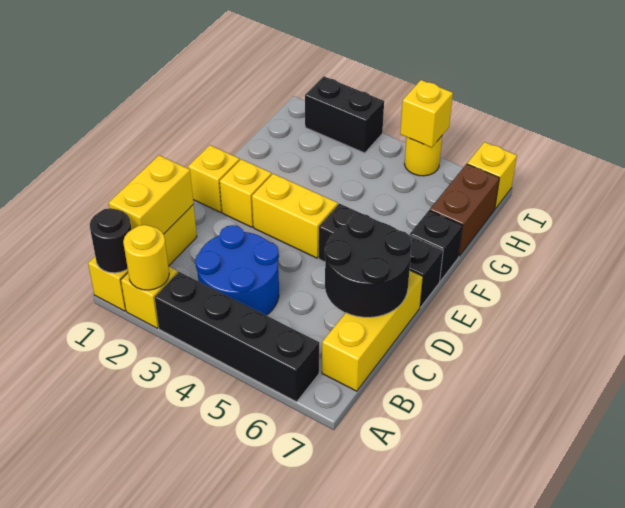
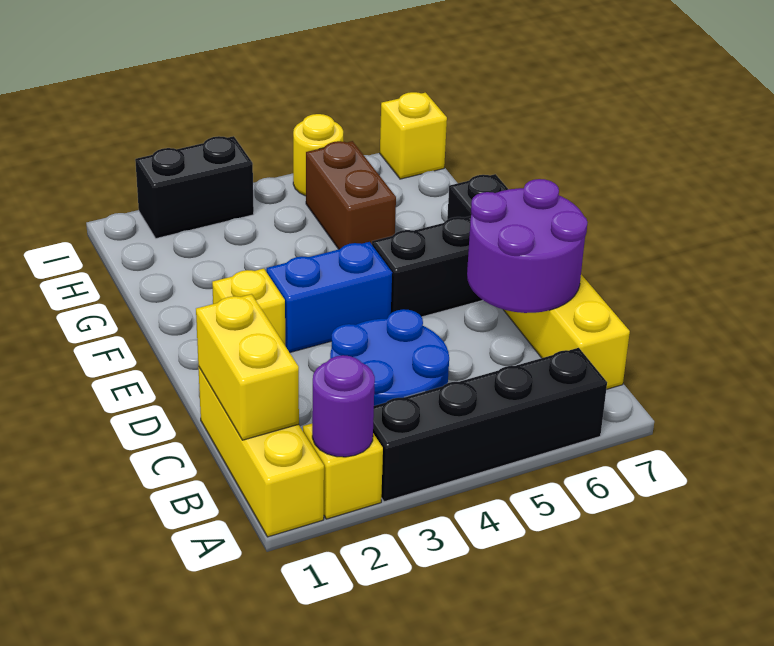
black round brick A1 level 2 -> none
yellow round brick A2 level 2 -> purple round brick A2 level 2
black round brick C6:D7 level 2 -> purple round brick C6:D7 level 2
yellow brick E1 level 1 -> none
yellow brick E3:E4 level 1 -> blue brick E3:E4 level 1
brown brick G7:H7 level 1 -> brown brick G5:H5 level 1
yellow brick I5 level 2 -> none

